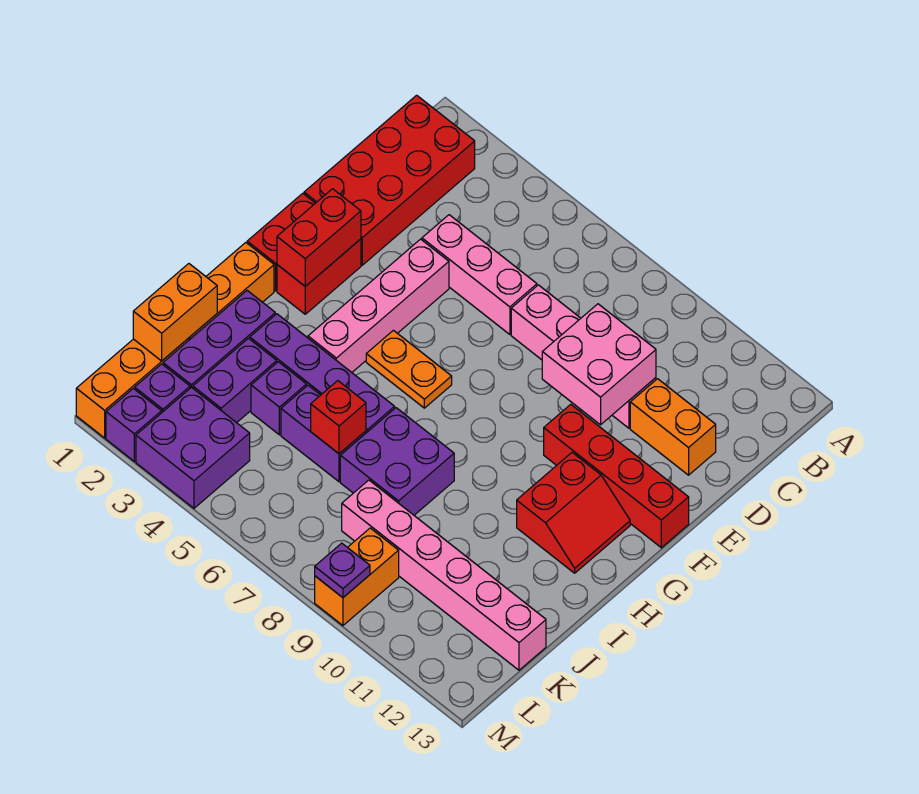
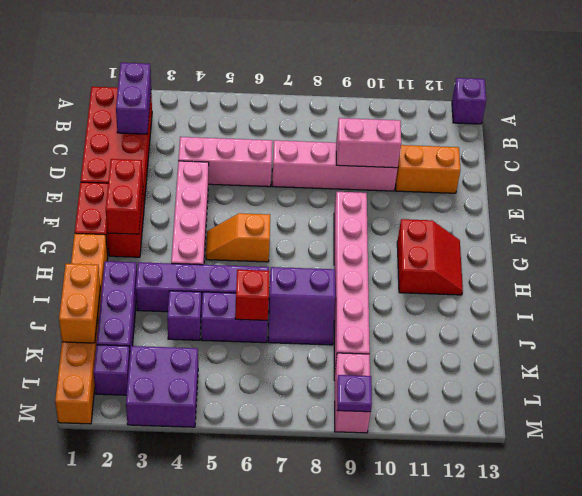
pink brick D9:E10 level 2 -> pink brick D9:D10 level 2
red brick F10:F13 level 1 -> none
orange plate G5:G6 level 1 -> orange slope G5:G6 level 1 top 6
purple brick I7:J8 level 1 -> purple slope I7:J8 level 1 top I
purple brick J3:K3 level 1 -> purple brick B2:C2 level 2
pink brick K8:K13 level 1 -> pink brick F9:K9 level 1
orange brick L9:M9 level 1 -> pink brick L9:M9 level 1
purple brick M2 level 1 -> purple brick A13 level 1

